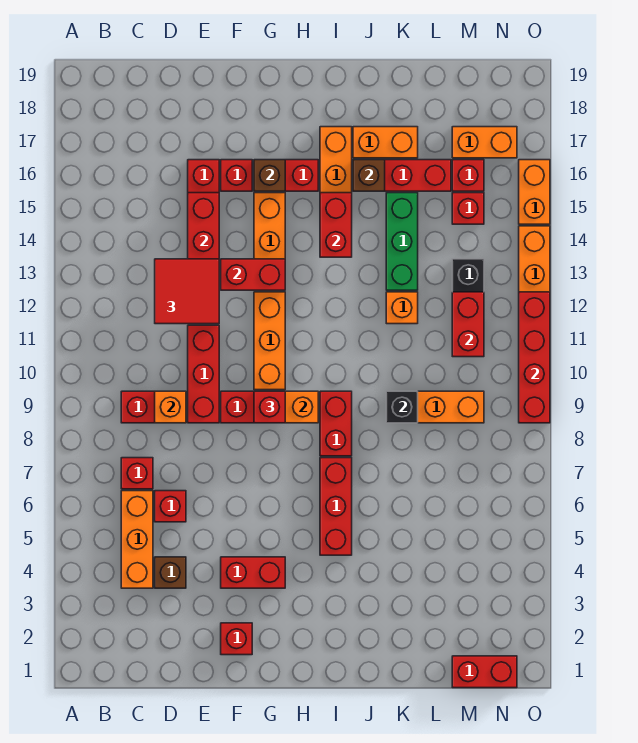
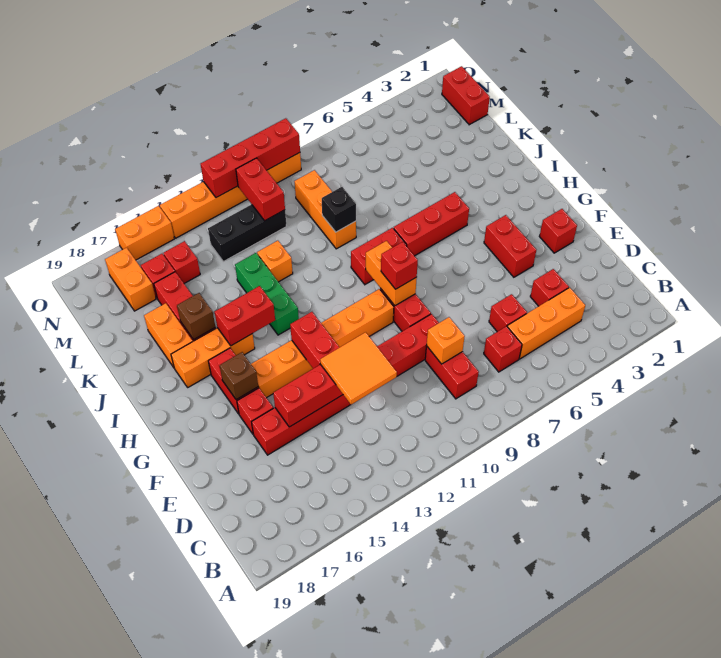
brown brick D4 level 1 -> red brick D4 level 1
red tile D12:E13 level 3 -> orange tile D12:E13 level 3
green brick K13:K15 level 1 -> green brick I13:K13 level 1
red brick M11:M12 level 2 -> red brick M11:N11 level 2

